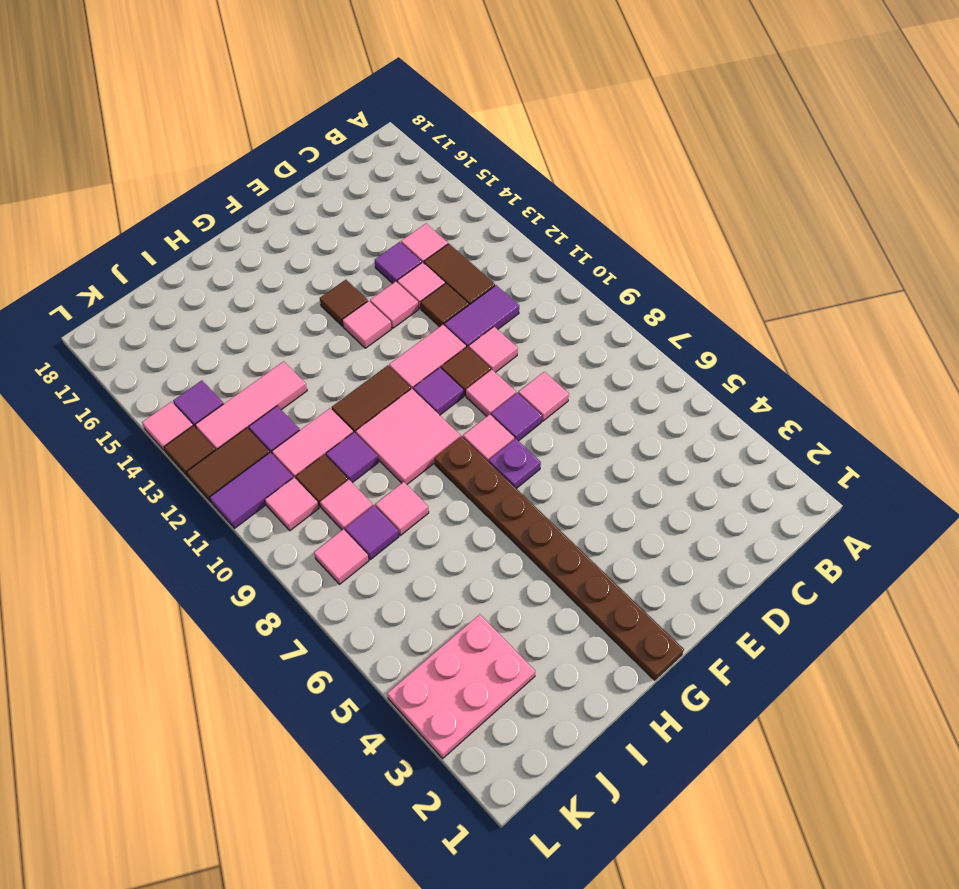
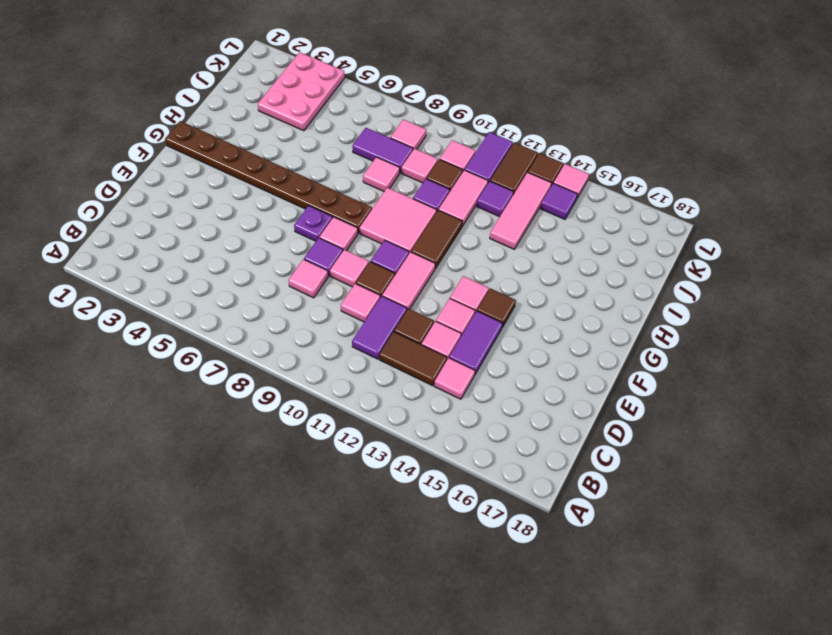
purple tile D14 level 1 -> purple tile D14:E14 level 1
purple tile J8 level 1 -> purple tile J7:J8 level 1

